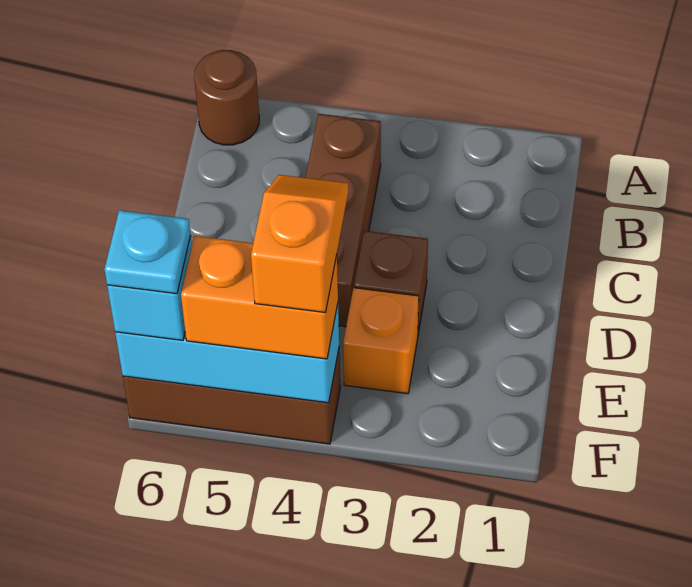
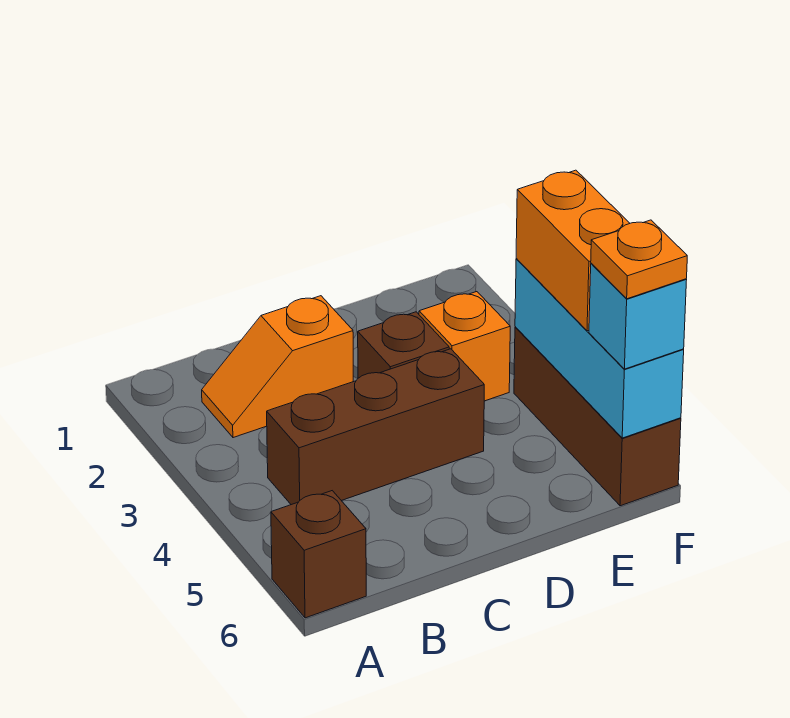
brown round brick A6 level 1 -> brown brick A6 level 1
orange slope E4:F4 level 4 top F -> orange slope B2:C2 level 1 top C
cyan plate F6 level 4 -> orange plate F6 level 4

